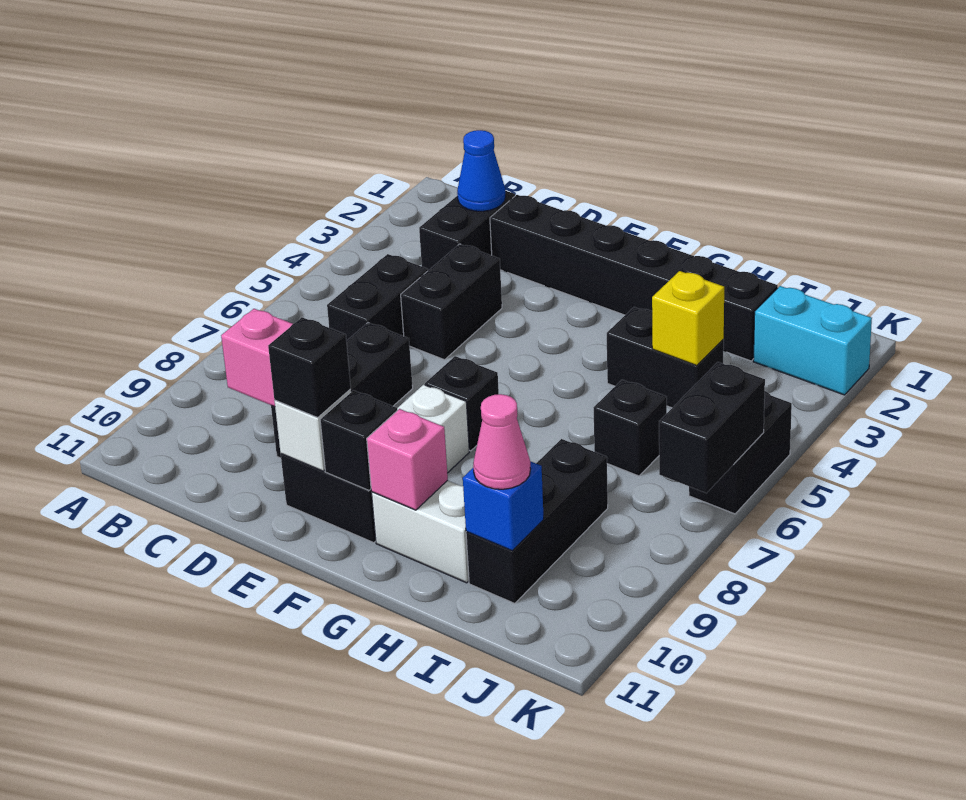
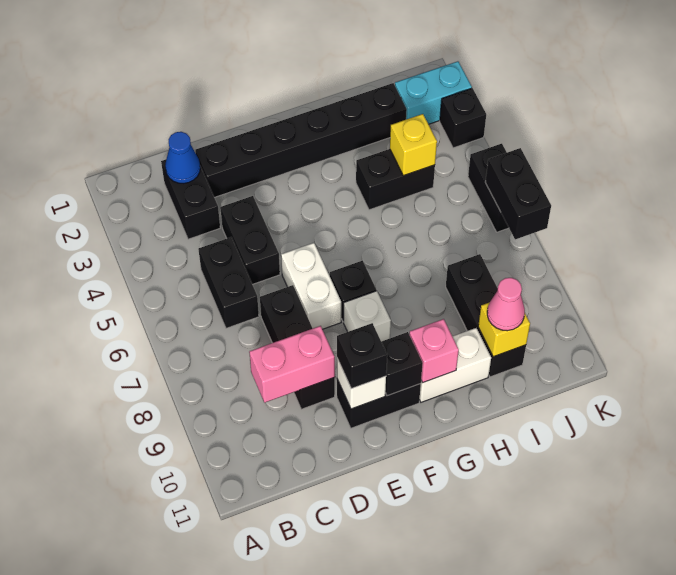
none -> white brick E6:E7 level 1
black brick I6 level 1 -> black brick K3 level 1
blue brick I10 level 2 -> yellow brick I10 level 2

